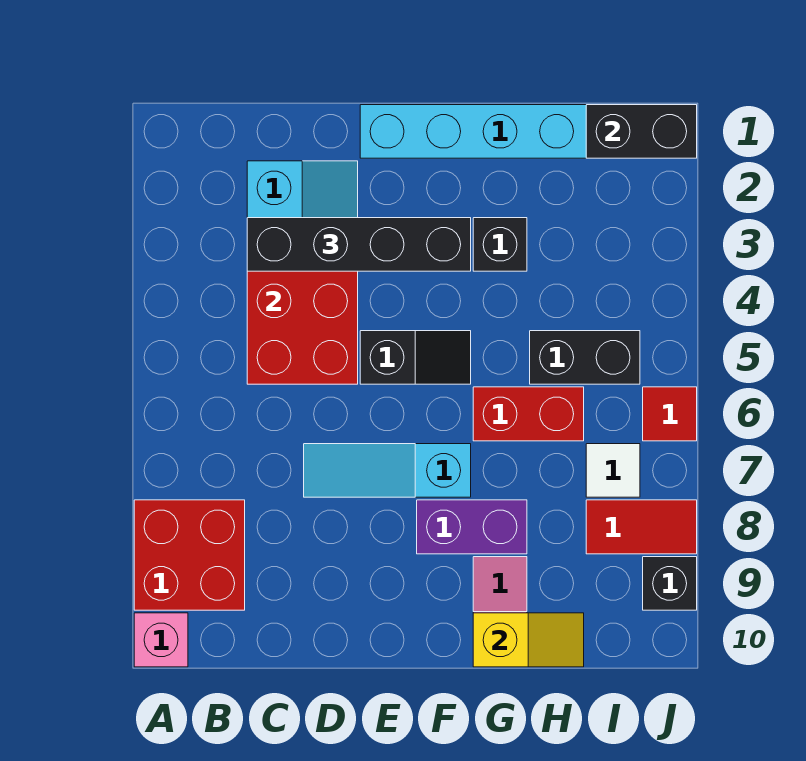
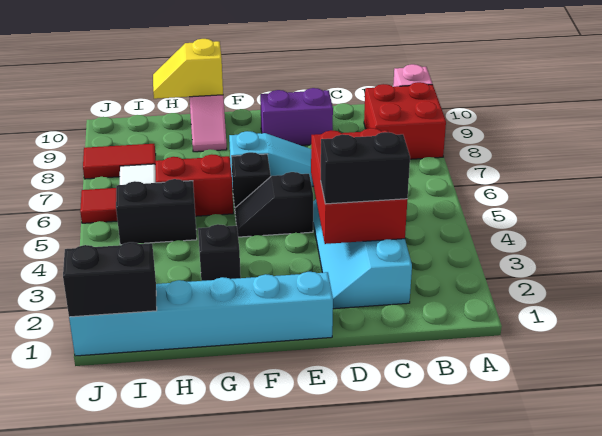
black brick C3:F3 level 3 -> black brick C3:D3 level 3
purple brick F8:G8 level 1 -> purple brick D9:E9 level 1
black brick J9 level 1 -> black brick F6 level 1

